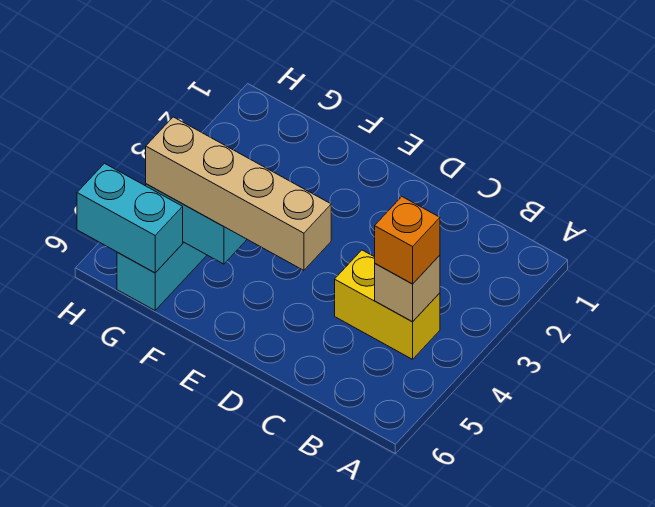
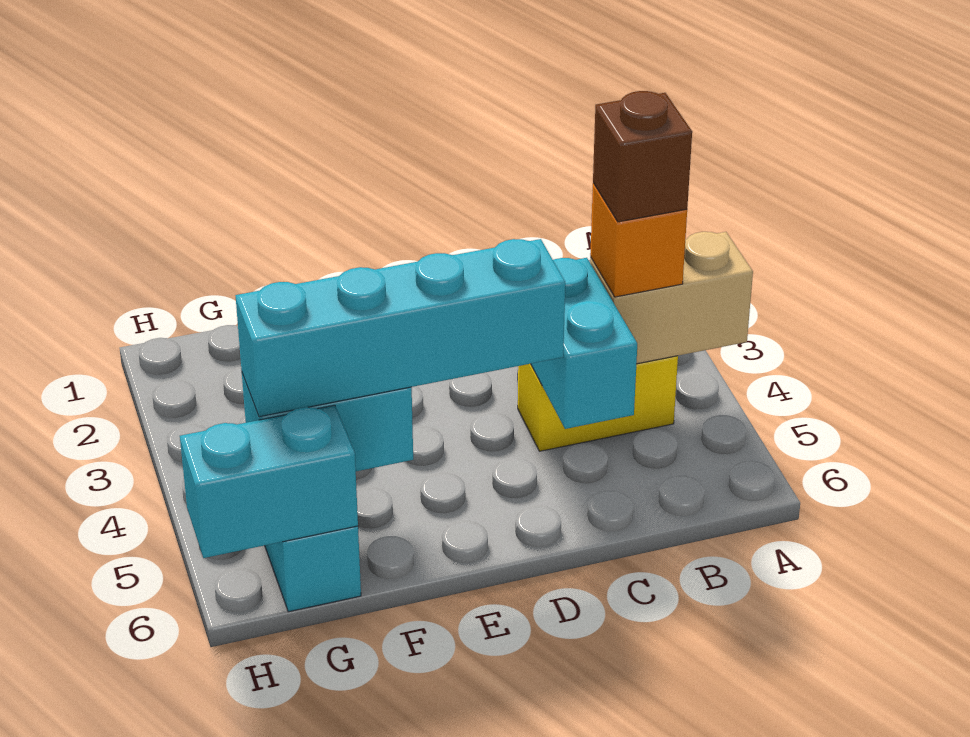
tan brick B4 level 2 -> tan brick A4:B4 level 2
none -> brown brick B4 level 4
none -> cyan brick C4:C5 level 2
tan brick D5:G5 level 3 -> cyan brick D5:G5 level 3

